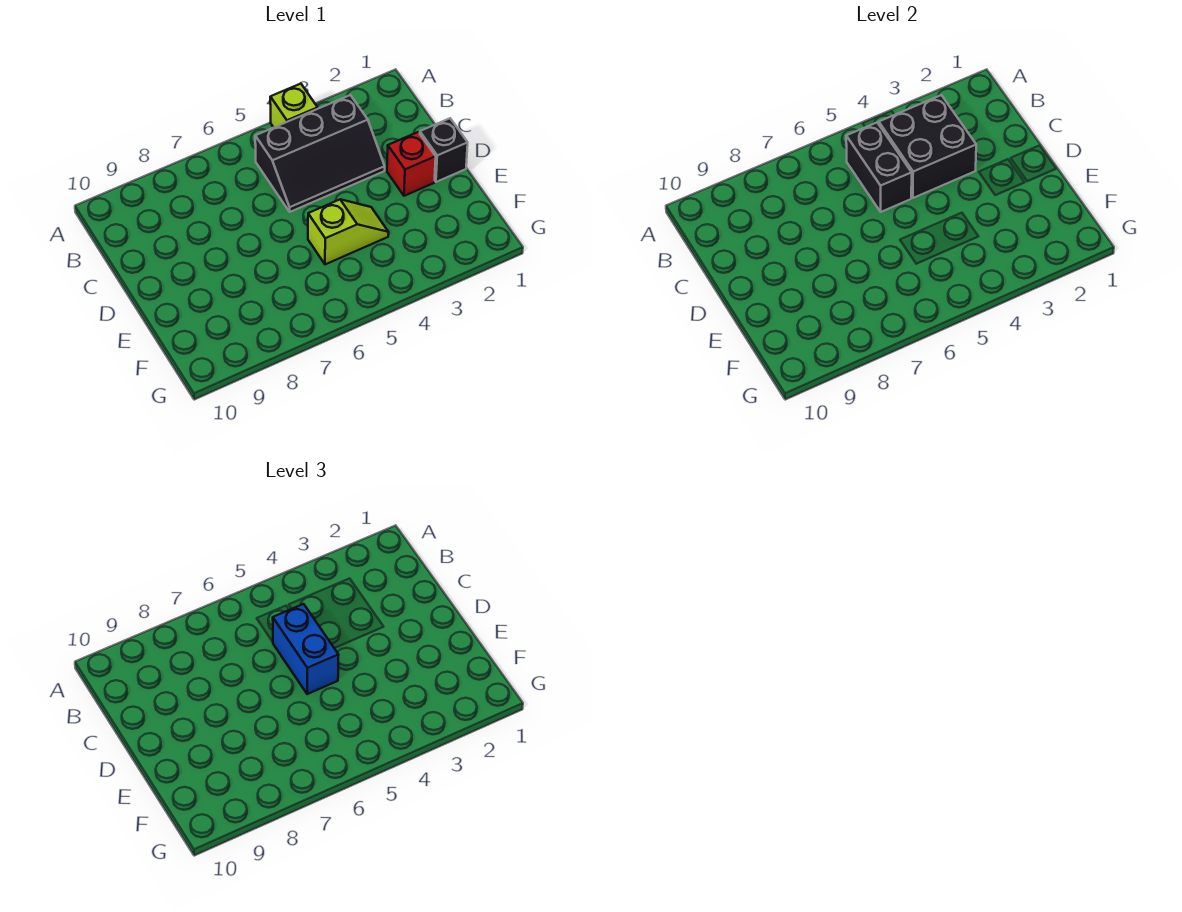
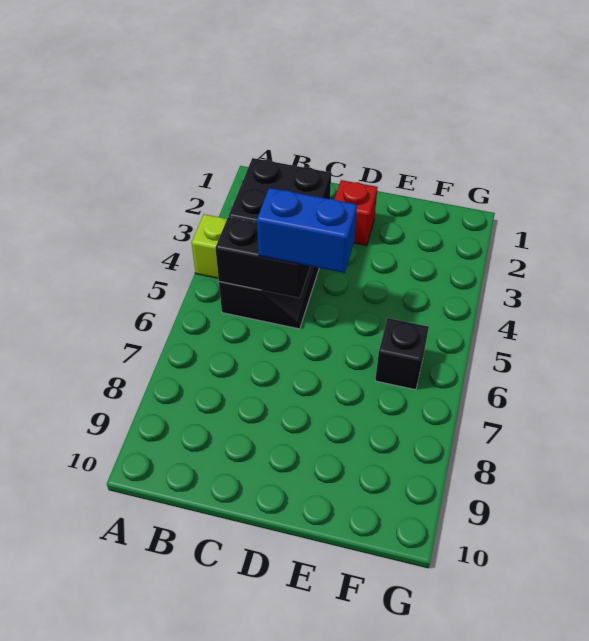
black brick D1 level 1 -> black brick F6 level 1
lime slope E4:E5 level 1 top 5 -> none

